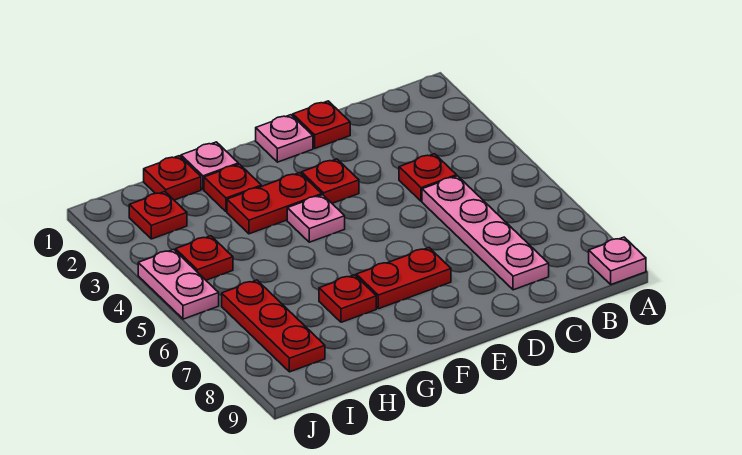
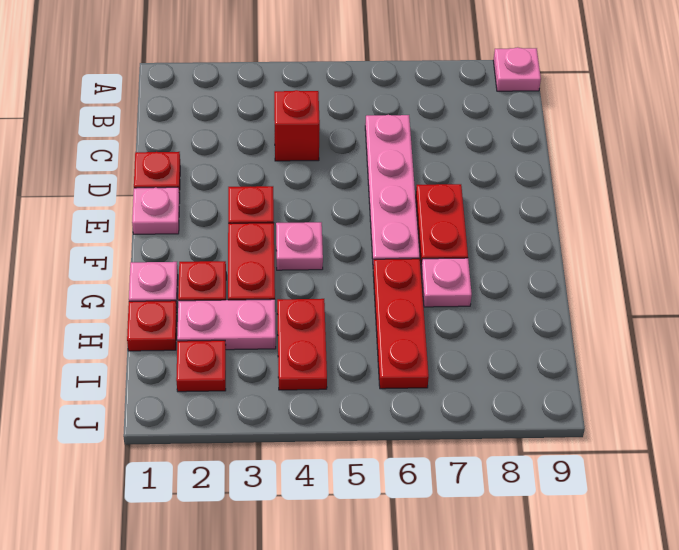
red plate C4 level 1 -> red brick C4 level 1
pink plate C5:C8 level 1 -> pink plate C6:F6 level 1
red plate G7 level 1 -> pink plate G7 level 1
red plate I4 level 1 -> red plate H4:I4 level 1
red plate I6:I8 level 1 -> red plate G6:I6 level 1
pink plate J4:J5 level 1 -> pink plate H2:H3 level 1

